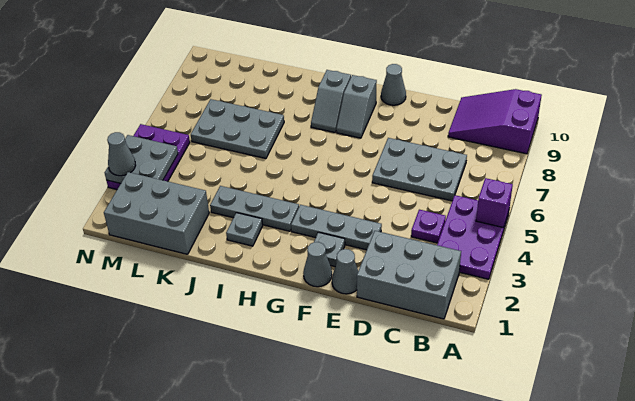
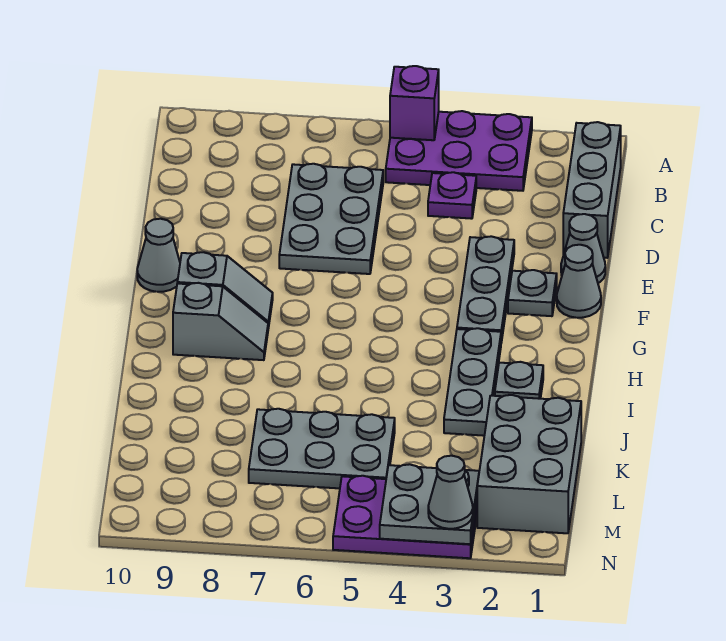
purple slope A9:C10 level 1 top A -> none
grey brick B1:D2 level 1 -> grey brick B1:D1 level 1
grey plate J6:L7 level 1 -> grey plate K5:L7 level 1

